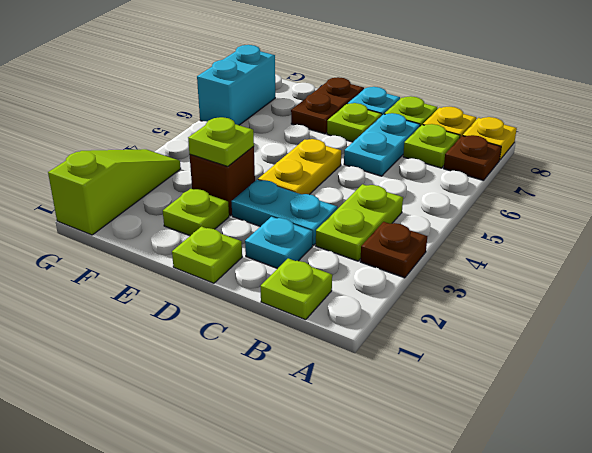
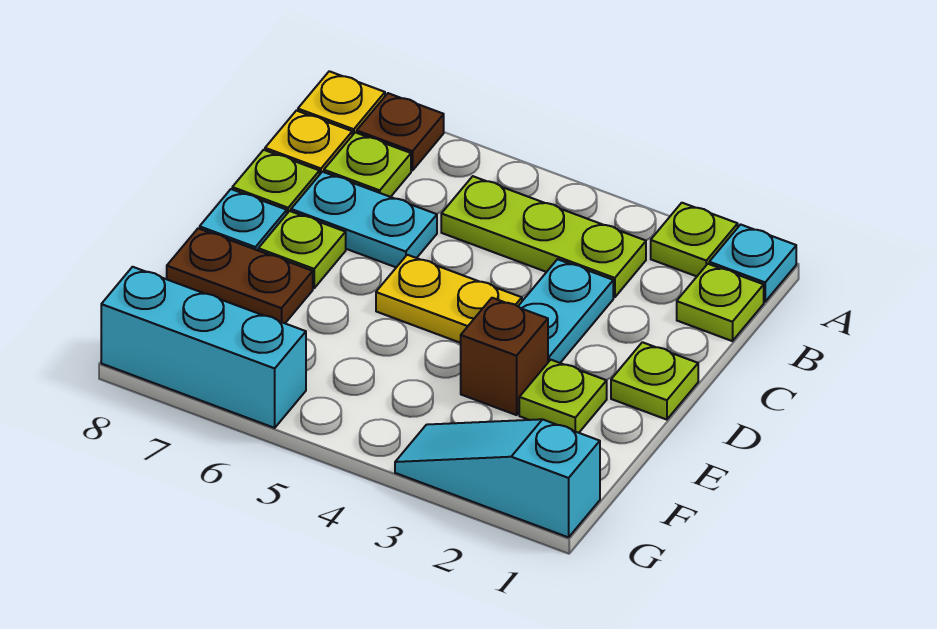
brown plate A3 level 1 -> none
lime plate B3:B4 level 1 -> lime plate B3:B5 level 1
cyan plate C2 level 1 -> cyan plate A1 level 1
lime plate E3 level 2 -> lime plate A2 level 1
lime slope G1:G3 level 1 top 1 -> cyan slope G1:G3 level 1 top 1
cyan brick G6:G7 level 1 -> cyan brick G6:G8 level 1

